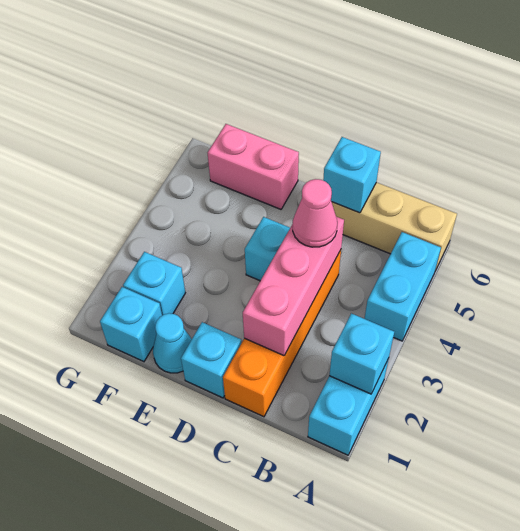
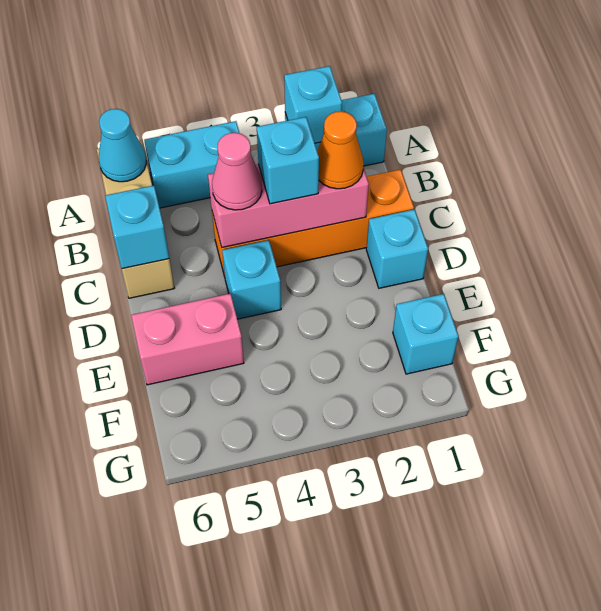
none -> orange cone C2 level 3
cyan cone E1 level 1 -> cyan cone A6 level 2
pink brick E6:F6 level 1 -> pink brick E5:E6 level 1
cyan brick F2 level 1 -> cyan brick C3 level 3

